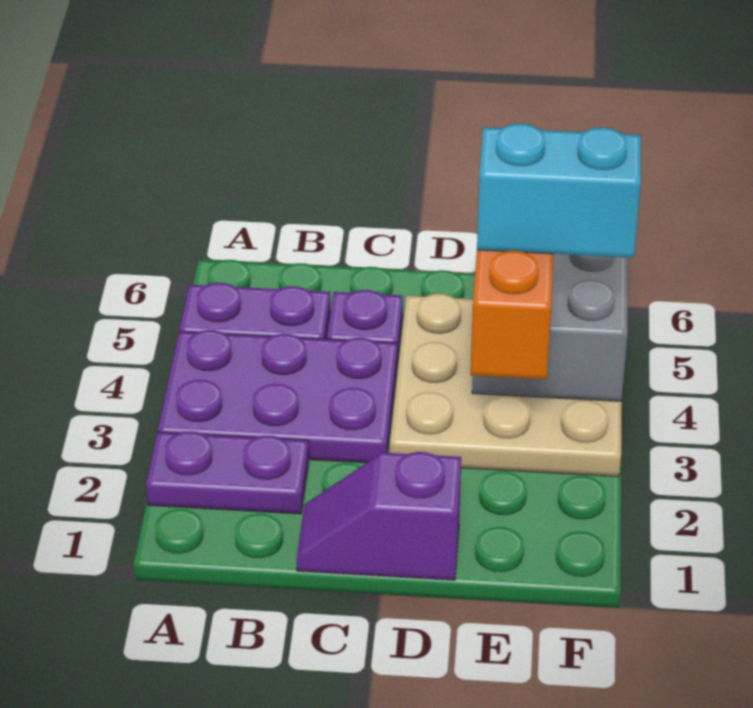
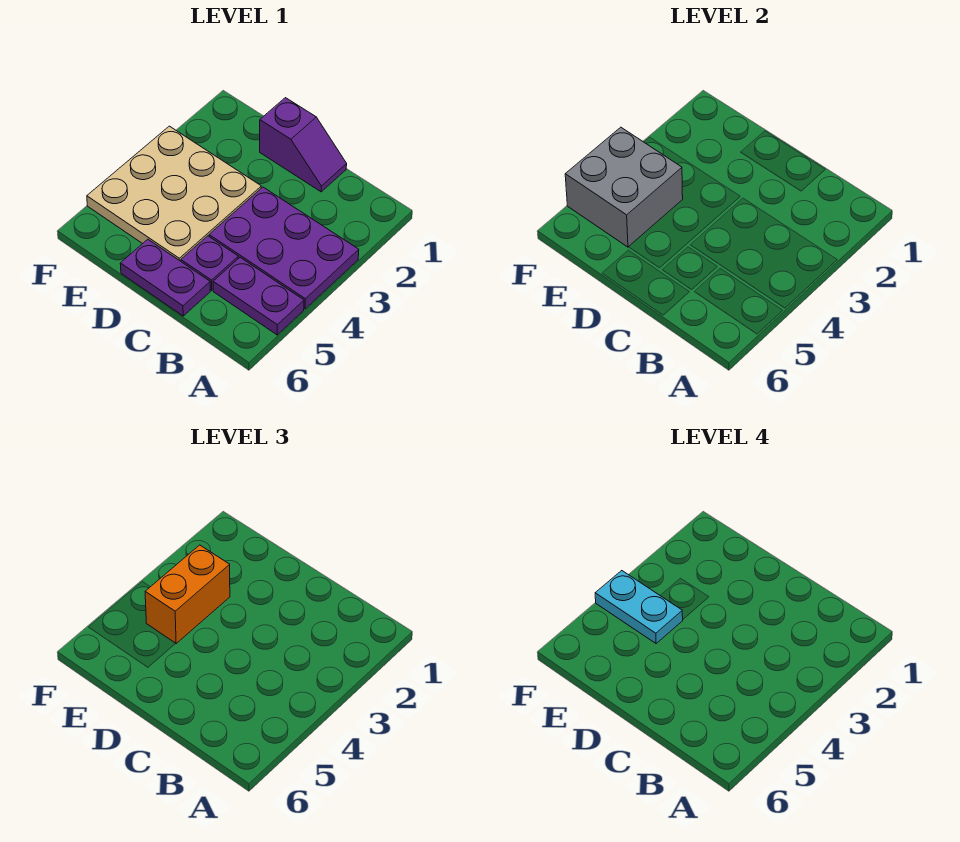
purple plate A2:B2 level 1 -> purple plate C6:D6 level 1
cyan brick E4:F4 level 4 -> cyan plate E4:F4 level 4

